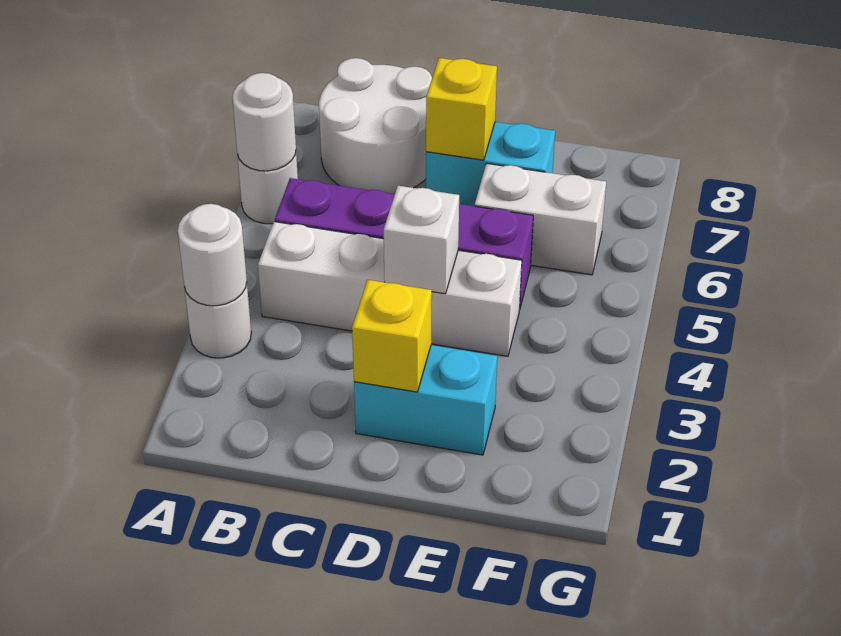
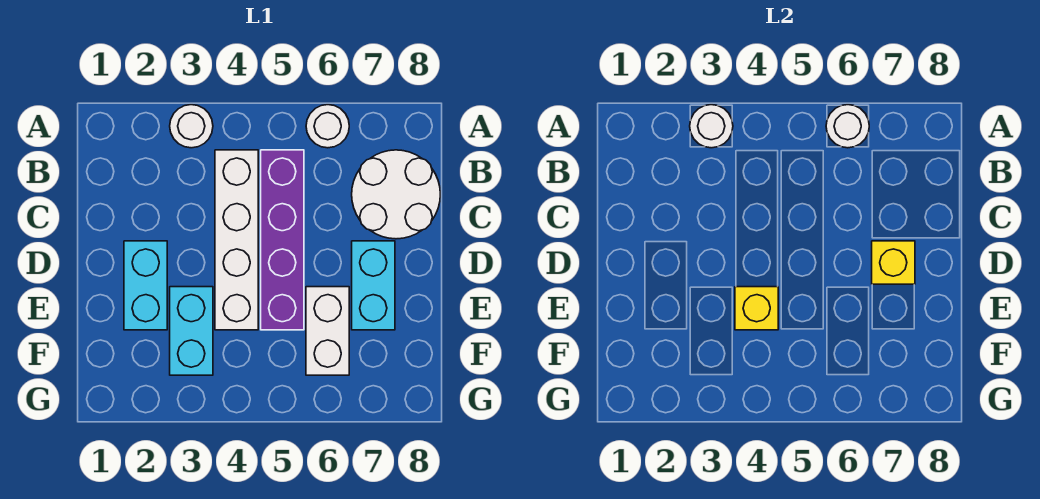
yellow brick D2 level 2 -> yellow brick E4 level 2
white brick D4 level 2 -> none
none -> cyan brick E3:F3 level 1

